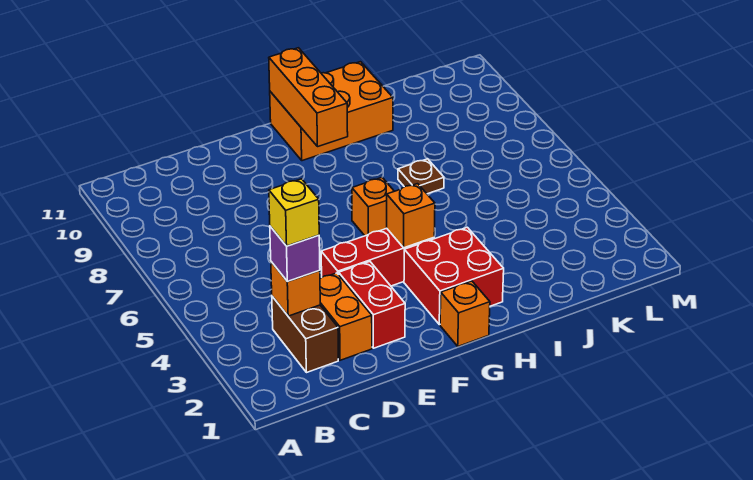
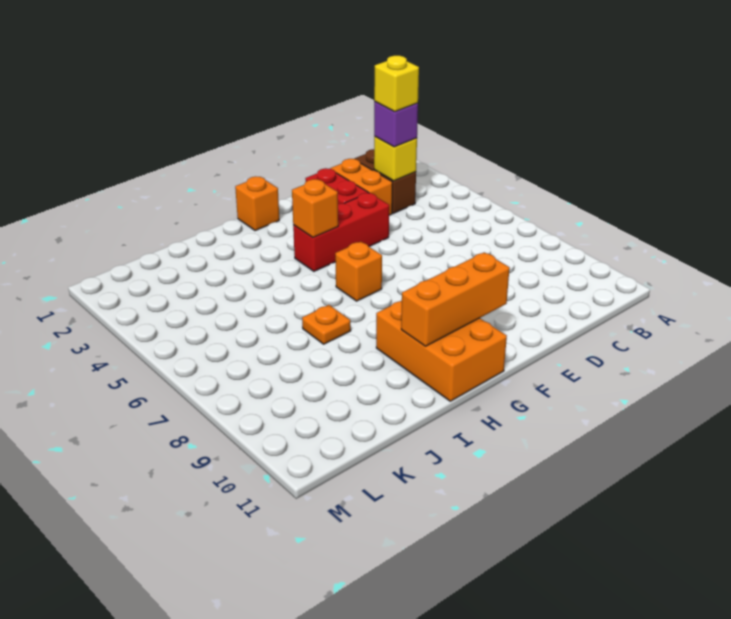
orange brick C3 level 2 -> yellow brick C3 level 2
red brick G2:H3 level 1 -> none
orange brick G9:G11 level 2 -> orange brick F10:H10 level 2
orange brick G10:I11 level 1 -> orange brick G9:H11 level 1
brown plate I7 level 1 -> orange plate I7 level 1

